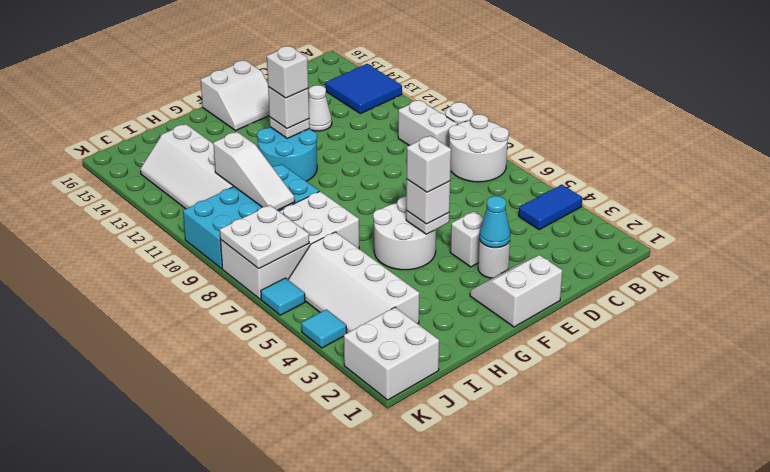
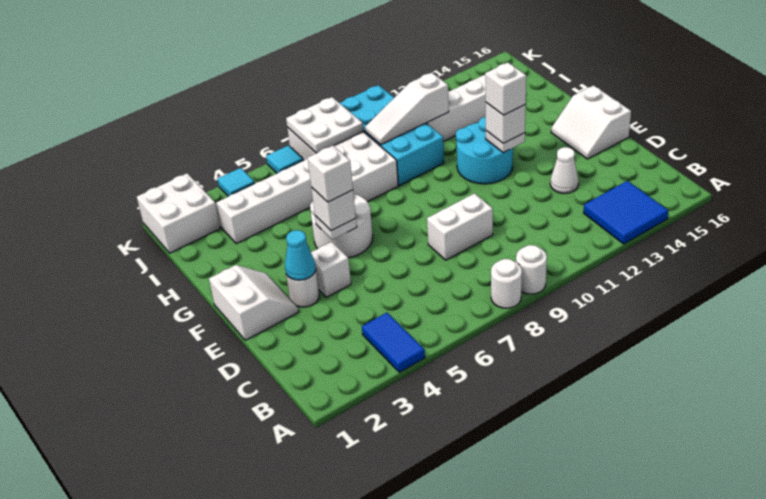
white round brick A7:B8 level 1 -> white round brick A8 level 1
white brick B9:B10 level 1 -> white brick D8:D9 level 1

